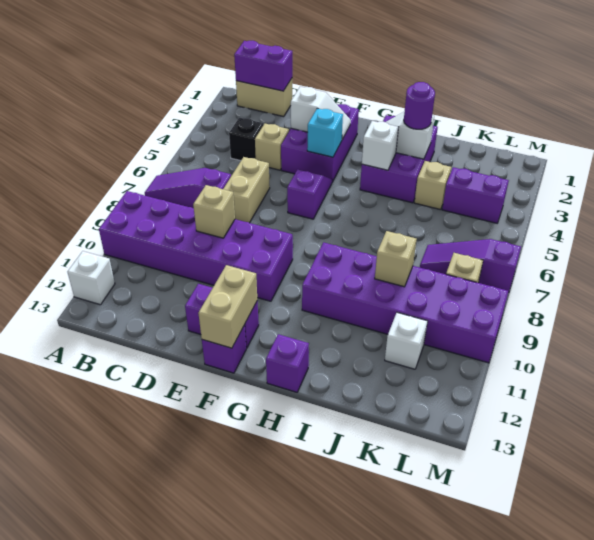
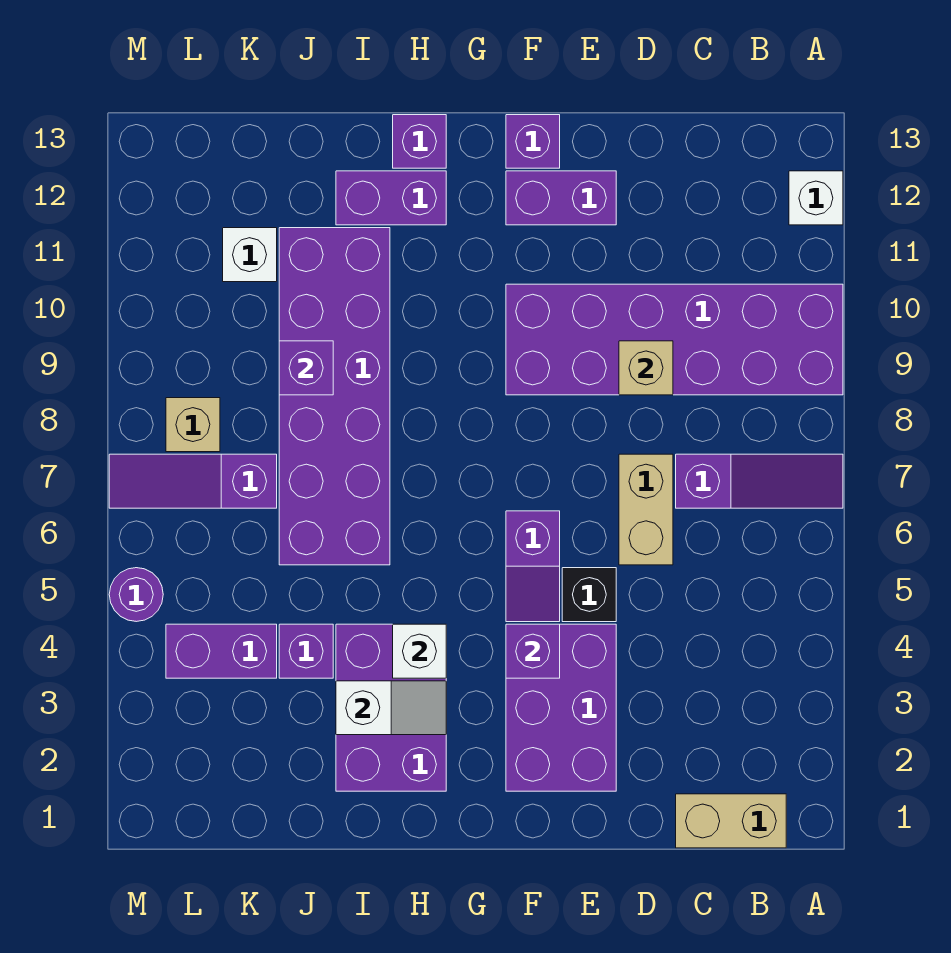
purple brick B1:C1 level 2 -> purple brick H12:I12 level 1
black brick C4 level 1 -> black brick E5 level 1
tan brick D4 level 1 -> none
white slope E3:F3 level 2 top E -> none
cyan brick F4 level 2 -> purple brick F4 level 2
tan brick F12:F13 level 2 -> none
purple brick H9:M10 level 1 -> purple brick I6:J11 level 1
purple round brick I3 level 3 -> purple round brick M5 level 1
tan brick J4 level 1 -> purple brick J4 level 1
tan brick J9 level 2 -> purple brick J9 level 2
purple slope K7:M7 level 1 top M -> purple slope K7:M7 level 1 top K

